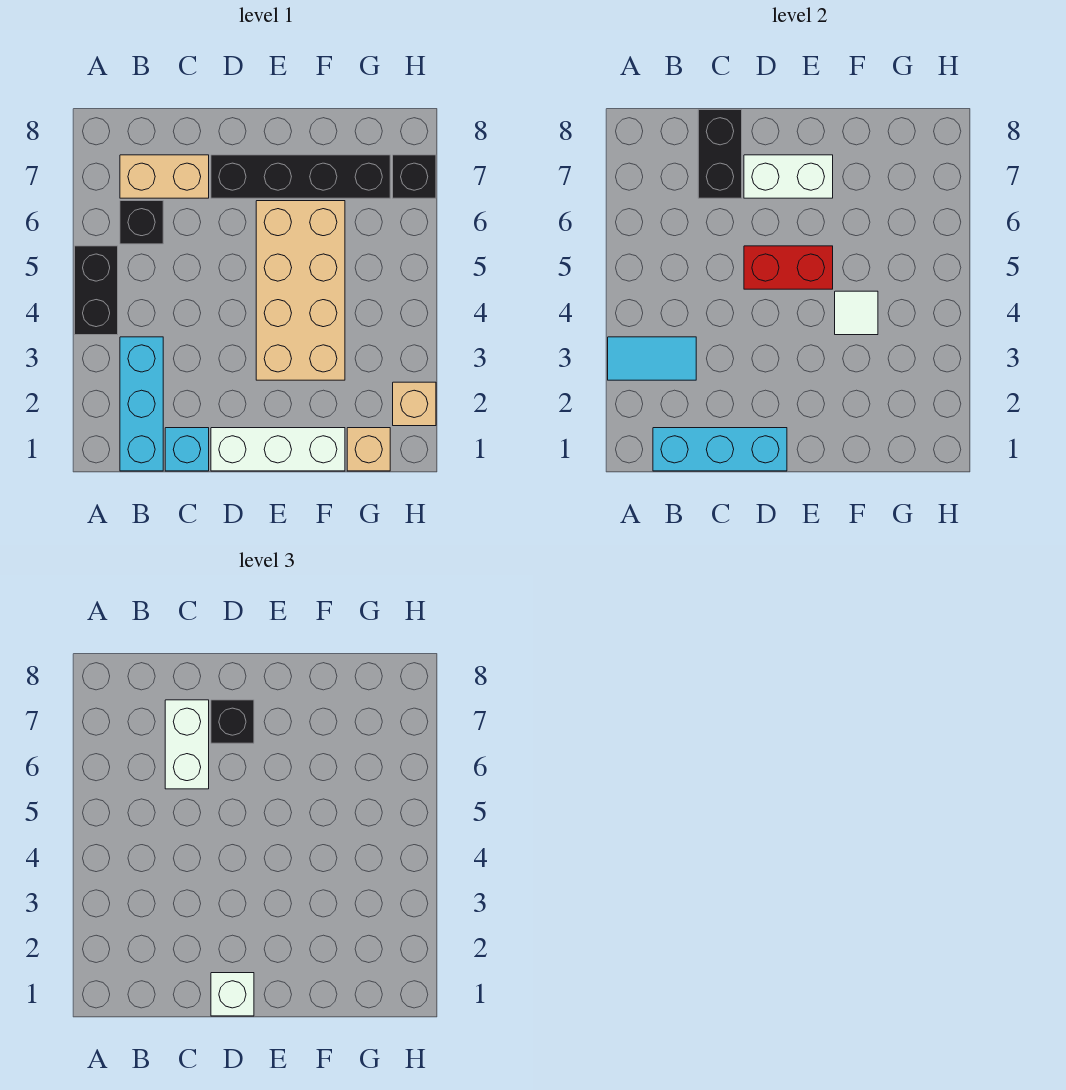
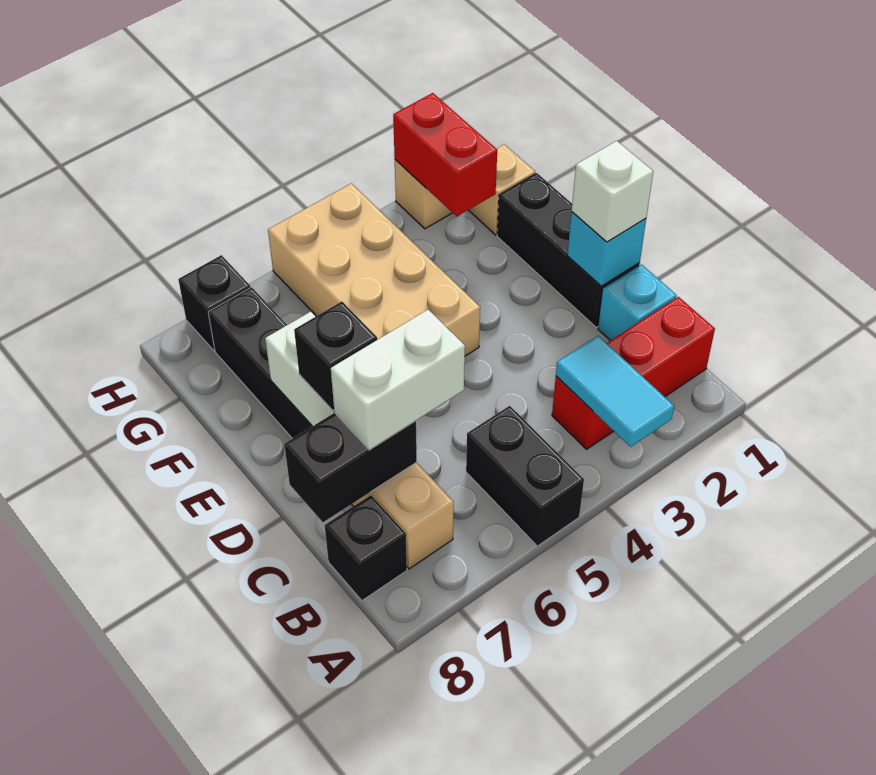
black brick A4:A5 level 1 -> black brick A5:B5 level 1
cyan brick B1:B3 level 1 -> red brick B1:B3 level 1
cyan brick B1:D1 level 2 -> cyan brick D1 level 2
black brick B6 level 1 -> black brick B8 level 1
white brick D1:F1 level 1 -> black brick D1:F1 level 1
red brick D5:E5 level 2 -> red brick G2:H2 level 2
tan brick E3:F6 level 1 -> tan brick E4:H5 level 1
white tile F4 level 2 -> none

